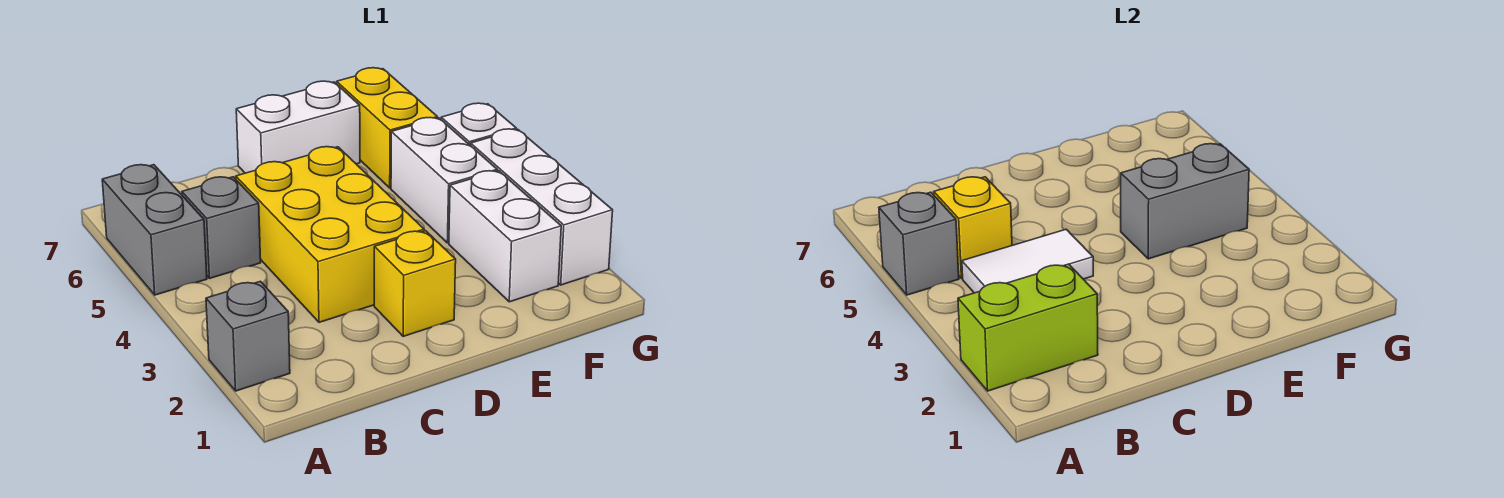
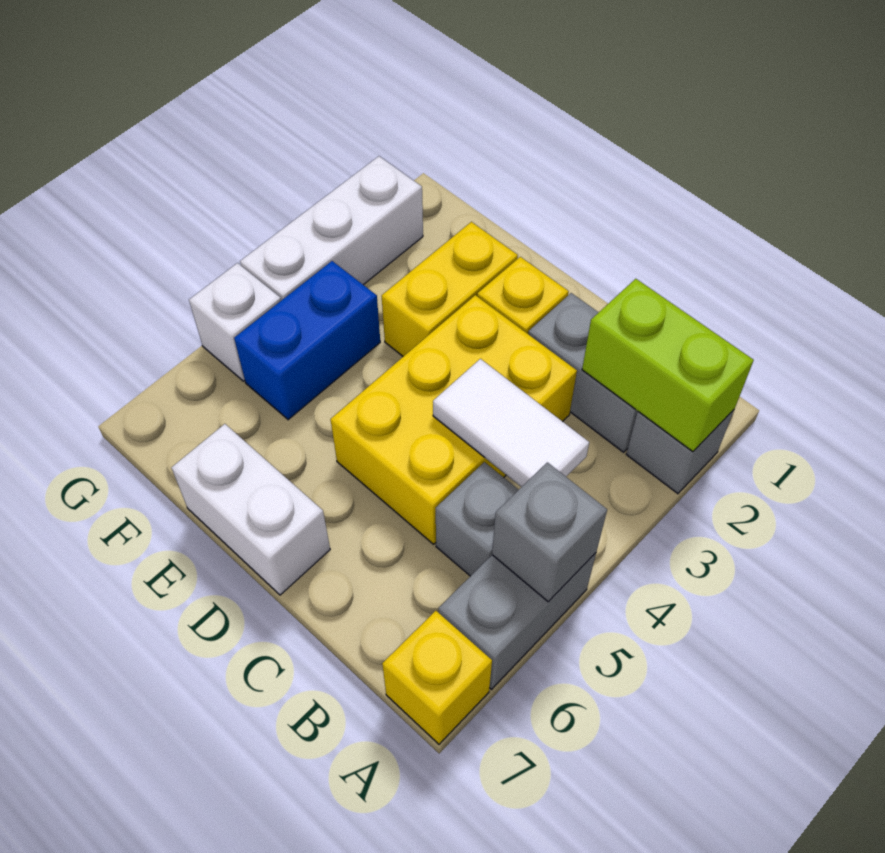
yellow brick B5 level 2 -> yellow brick A7 level 1
grey brick E4:F4 level 2 -> grey brick B2:C2 level 1
white brick F2:F3 level 1 -> none
white brick F4:F5 level 1 -> blue brick F4:F5 level 1
yellow brick F6:F7 level 1 -> yellow brick E2:E3 level 1

